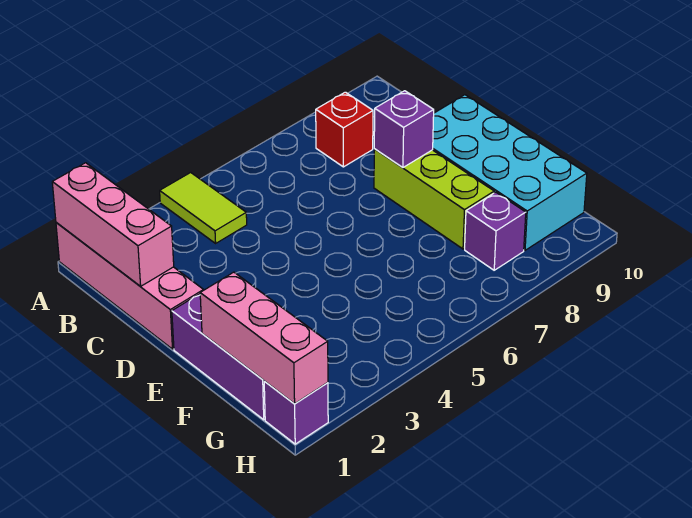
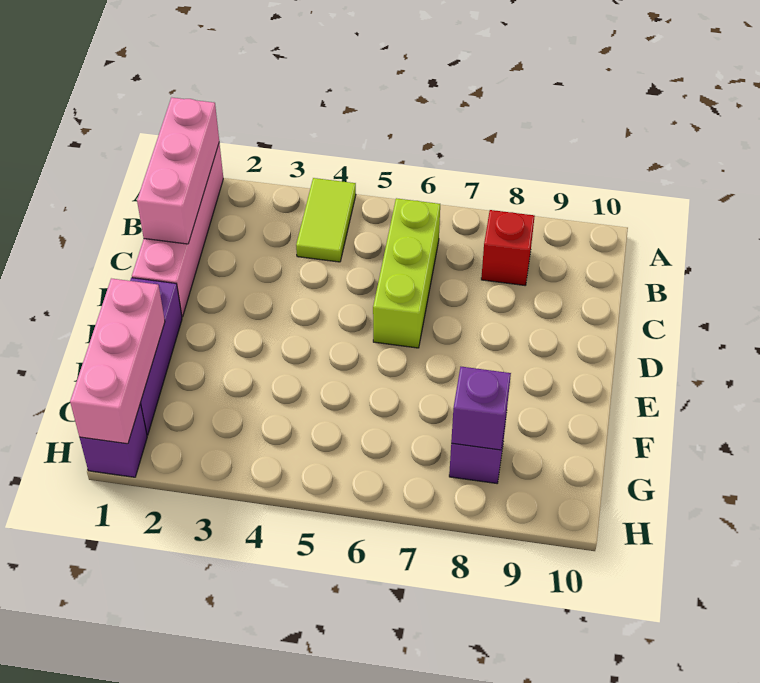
lime brick D8:F8 level 1 -> lime brick B6:D6 level 1
purple brick D8 level 2 -> purple brick G8 level 2
cyan brick D9:G10 level 1 -> none

